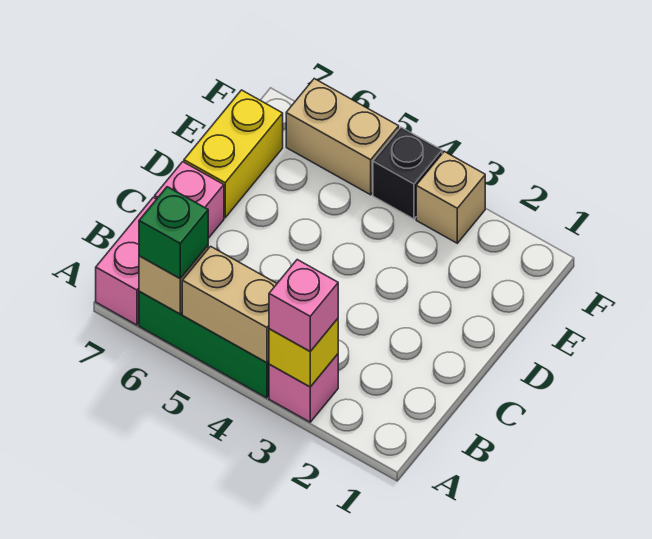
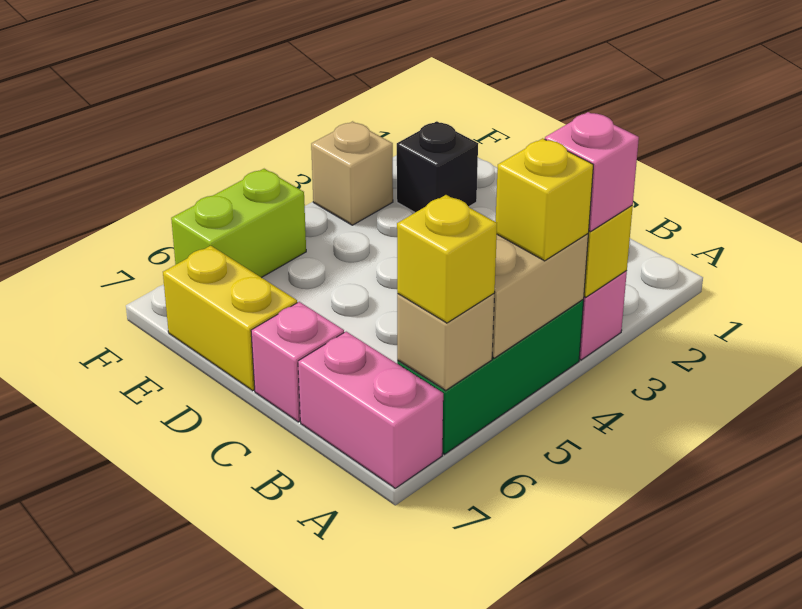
none -> yellow brick A4 level 3
green brick A6 level 3 -> yellow brick A6 level 3
black brick F4 level 1 -> black brick E2 level 1
tan brick F5:F6 level 1 -> lime brick F5:F6 level 1

